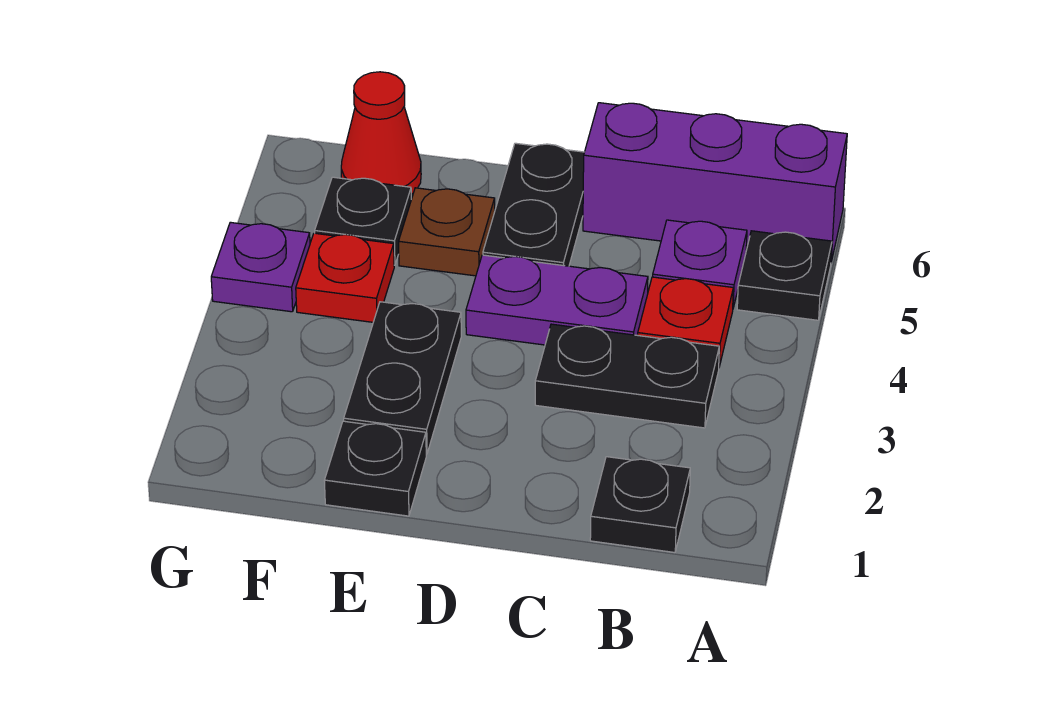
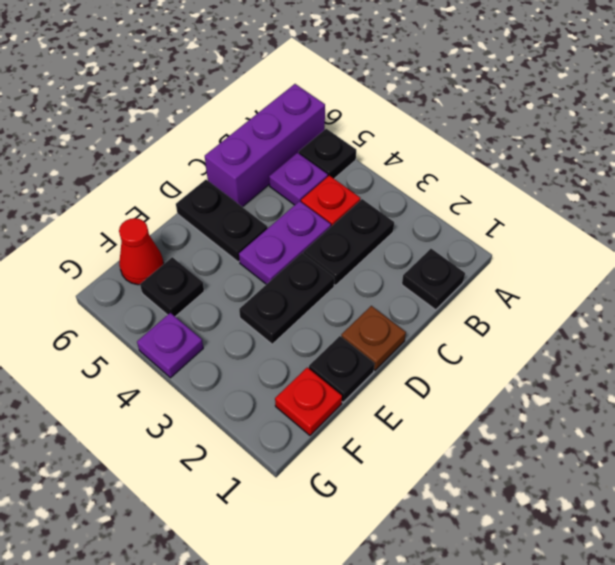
black plate E2:E3 level 1 -> black plate D3:E3 level 1
brown plate E5 level 1 -> brown plate D1 level 1
red plate F4 level 1 -> red plate F1 level 1

